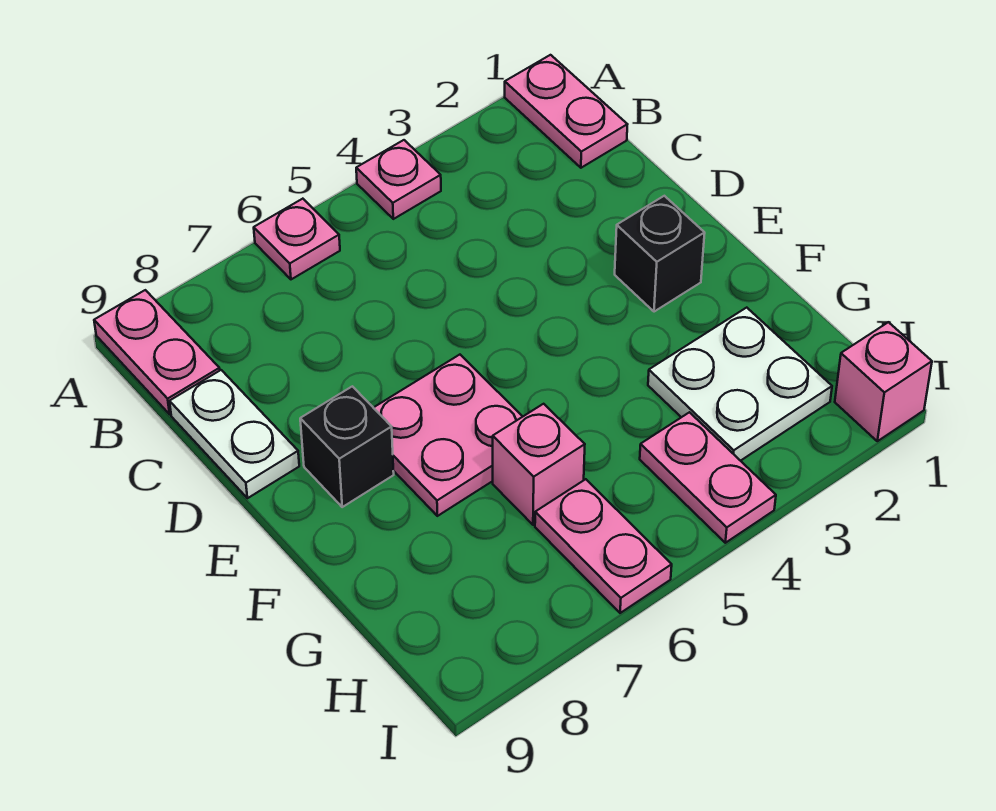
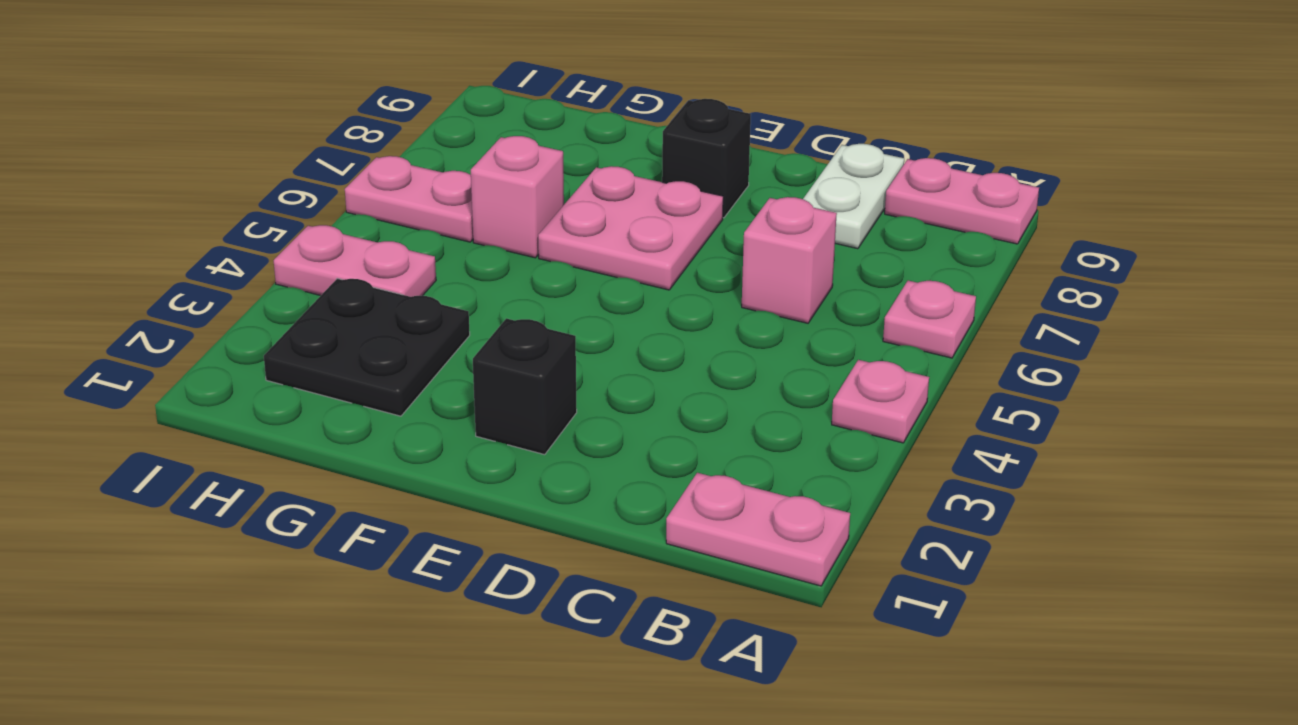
white plate C9:D9 level 1 -> white plate C8:C9 level 1
white plate G2:H3 level 1 -> black plate G2:H3 level 1
pink brick I1 level 1 -> pink brick C6 level 1

